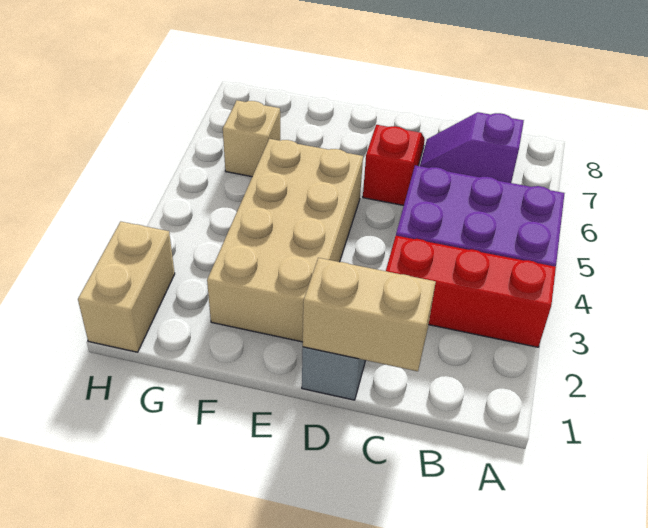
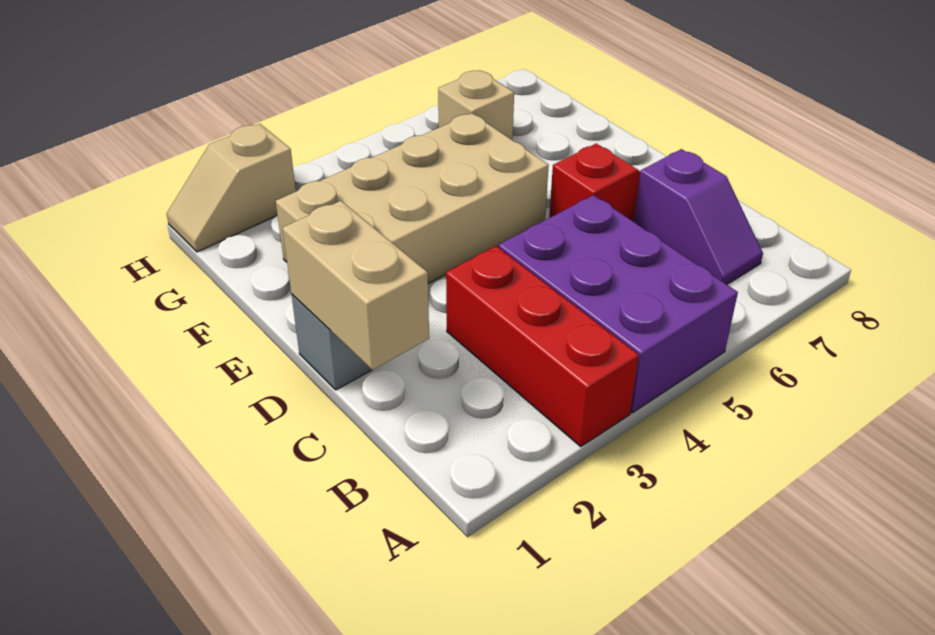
purple slope B7:C7 level 1 top B -> purple slope B7:C7 level 1 top C
tan brick H1:H2 level 1 -> tan slope H1:H2 level 1 top 2

